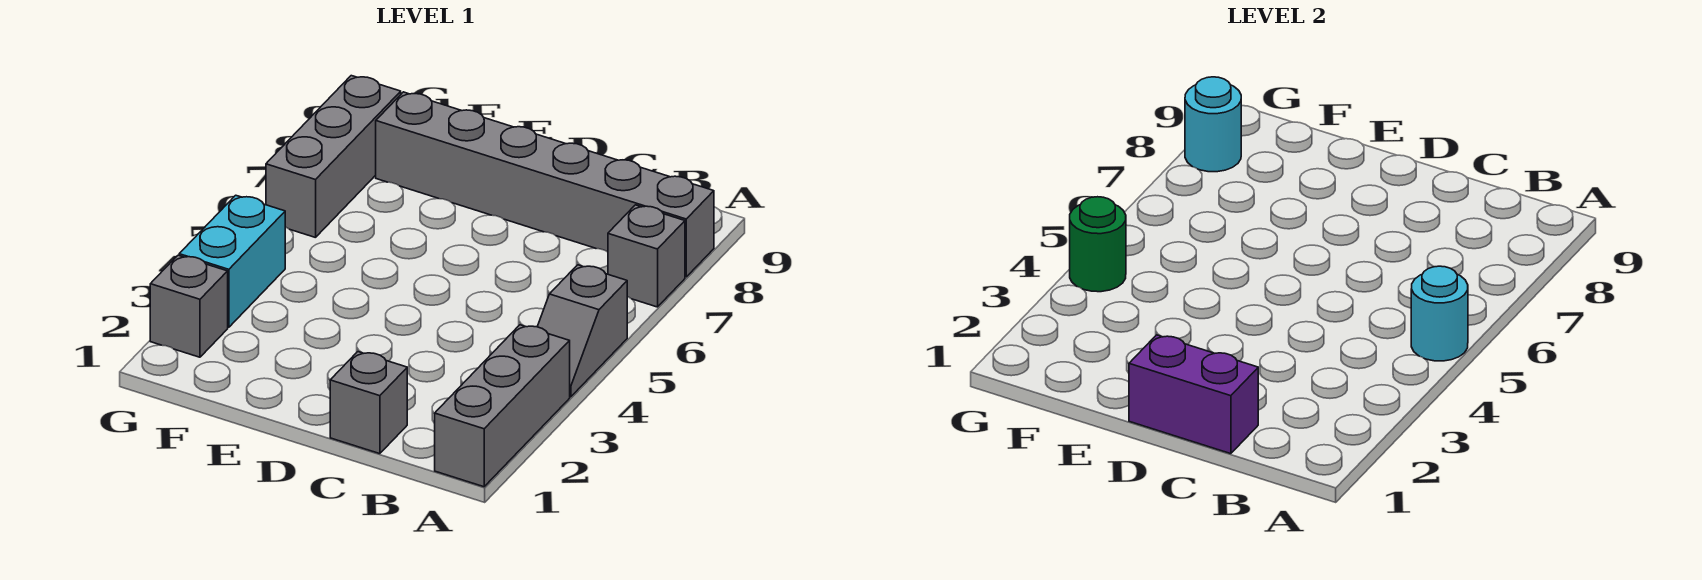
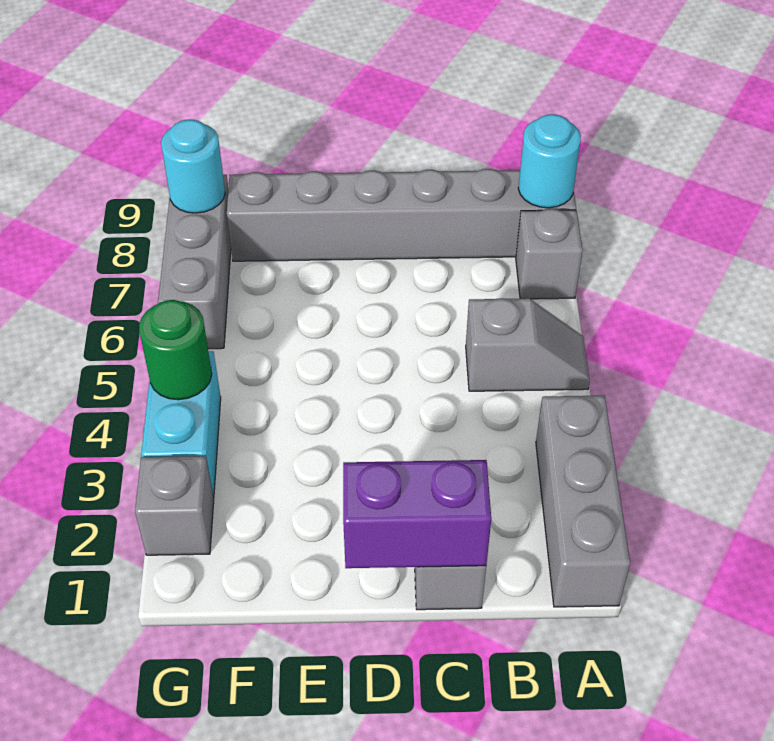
grey slope A4:A5 level 1 top 5 -> grey slope A5:B5 level 1 top B
cyan round brick A5 level 2 -> cyan round brick A8 level 2

